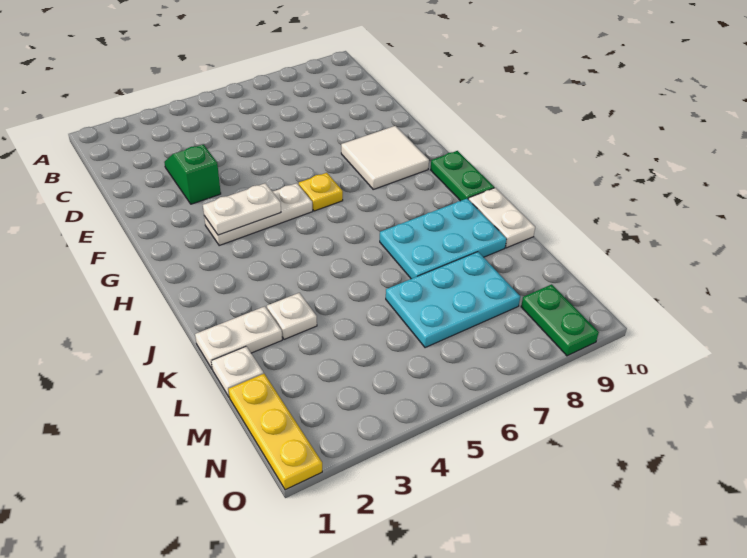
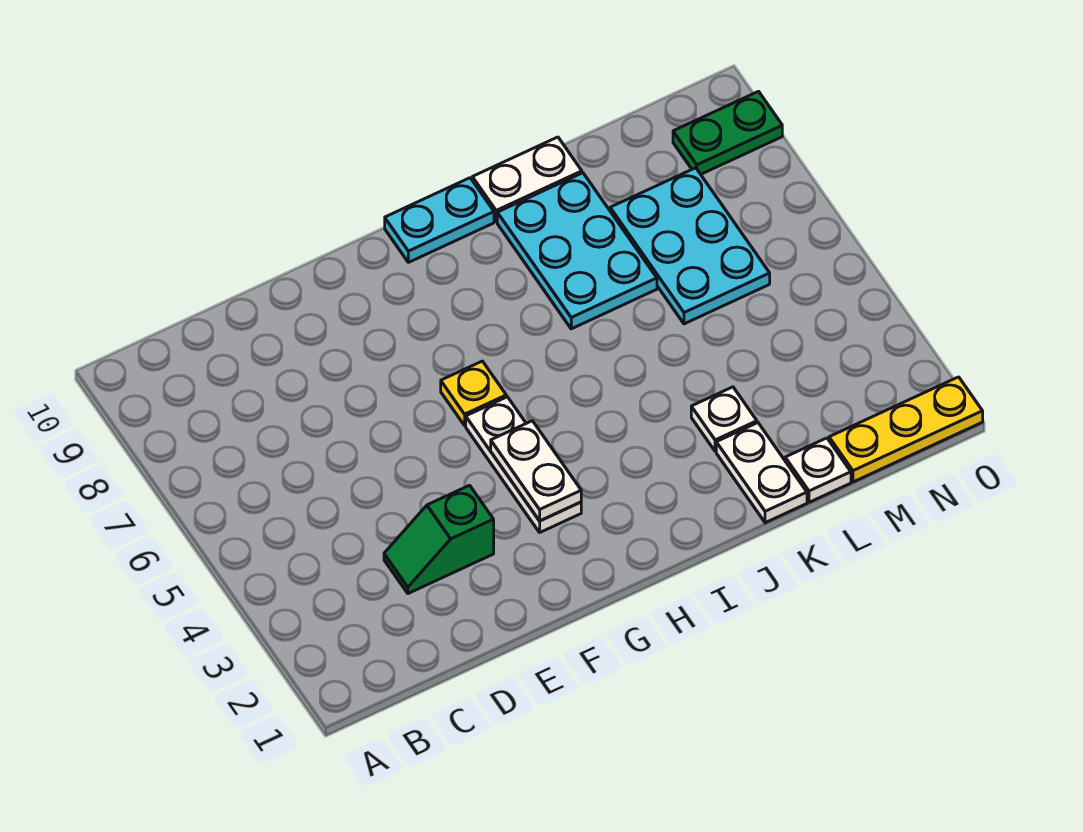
white tile F8:G9 level 1 -> none
green plate H10:I10 level 1 -> cyan plate H10:I10 level 1

